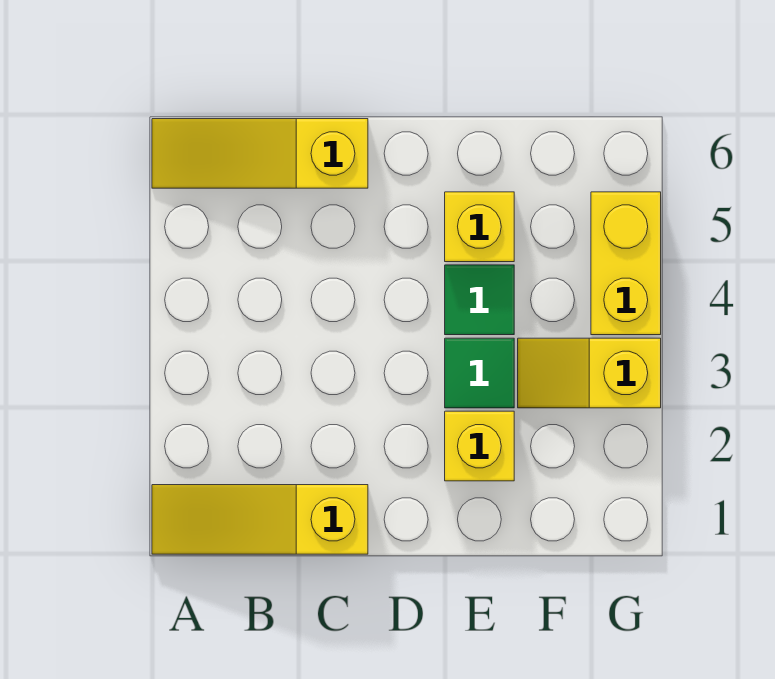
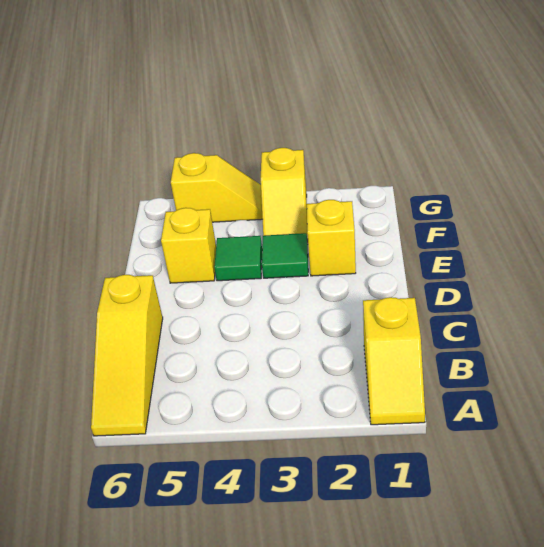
yellow slope A1:C1 level 1 top C -> yellow slope A1:B1 level 1 top B
yellow brick G4:G5 level 1 -> yellow slope G4:G5 level 1 top 5

